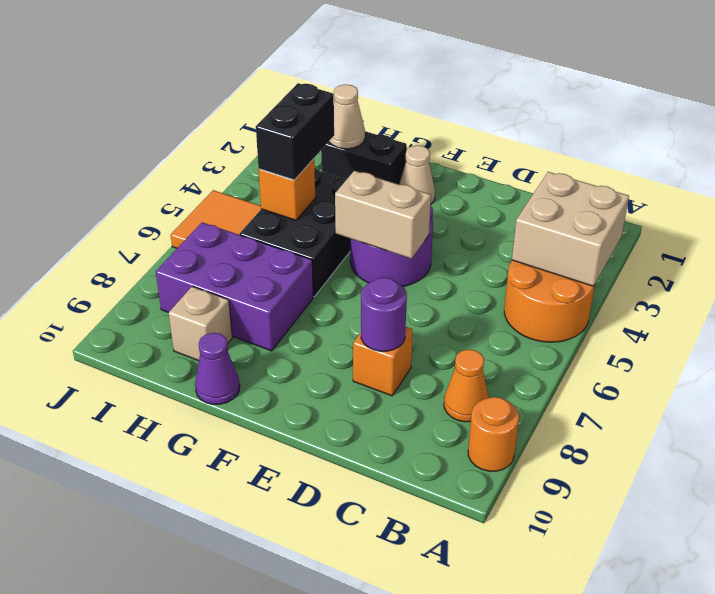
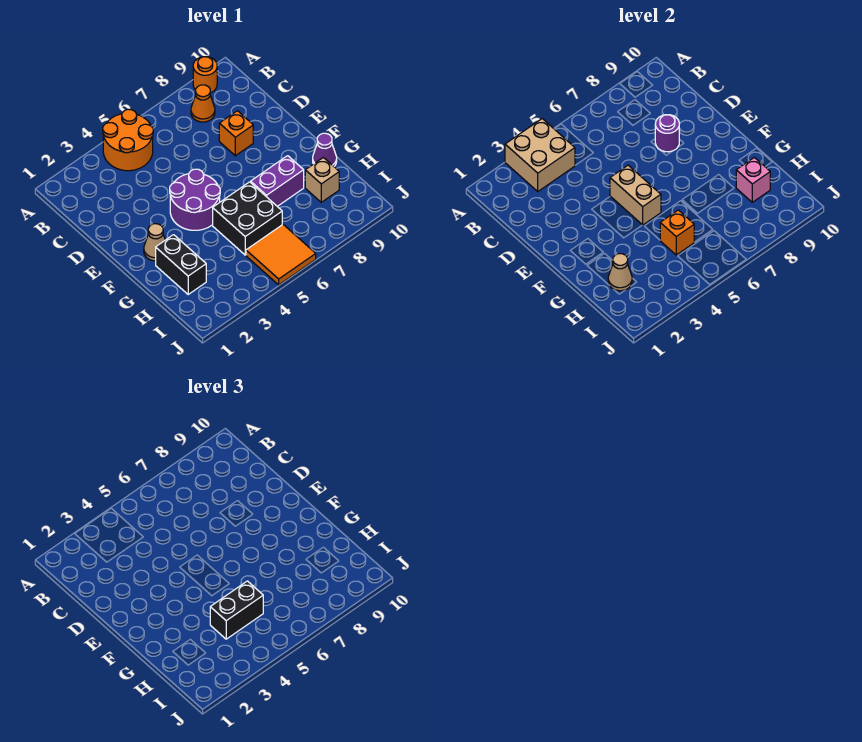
black brick G4:H6 level 1 -> black brick G5:H6 level 1
purple brick G7:I8 level 1 -> purple brick G7:G8 level 1
none -> pink brick H9 level 2

